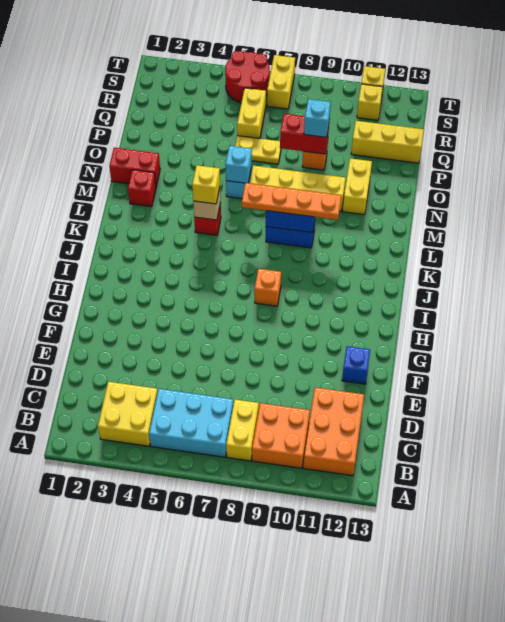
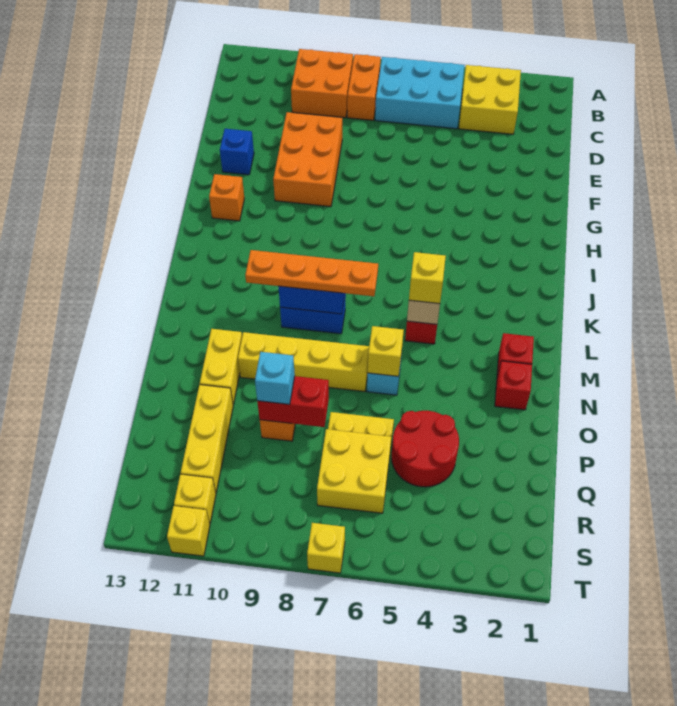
yellow brick B8:C8 level 1 -> orange brick B8:C8 level 1
orange brick B11:D12 level 1 -> orange brick E9:G10 level 1
orange brick I8 level 1 -> orange brick H12 level 1
red brick N1:N2 level 1 -> red brick N2 level 1
cyan brick N6 level 2 -> yellow brick N6 level 2
yellow brick Q6:R6 level 1 -> yellow brick Q6:R7 level 1
yellow brick Q11:Q13 level 1 -> yellow brick P11:R11 level 1
red round brick S5:T6 level 1 -> red round brick P4:Q5 level 1
yellow brick S7:T7 level 1 -> yellow brick T7 level 1

